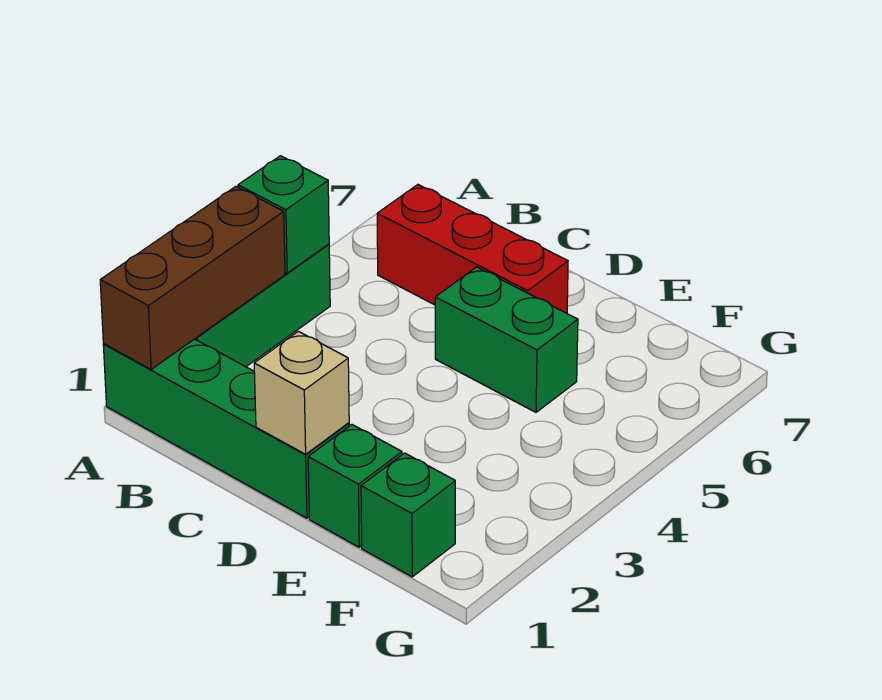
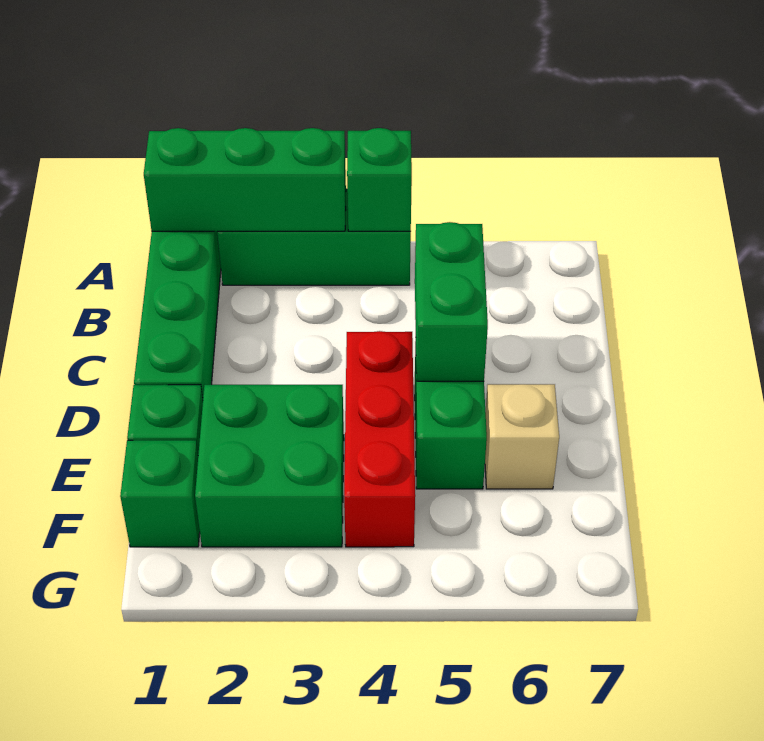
brown brick A1:A3 level 2 -> green brick A1:A3 level 2
red brick B6:D6 level 1 -> red brick D4:F4 level 1
none -> green brick C5:D5 level 2
tan brick D1 level 2 -> tan brick E6 level 1
none -> green brick E2:F3 level 1

